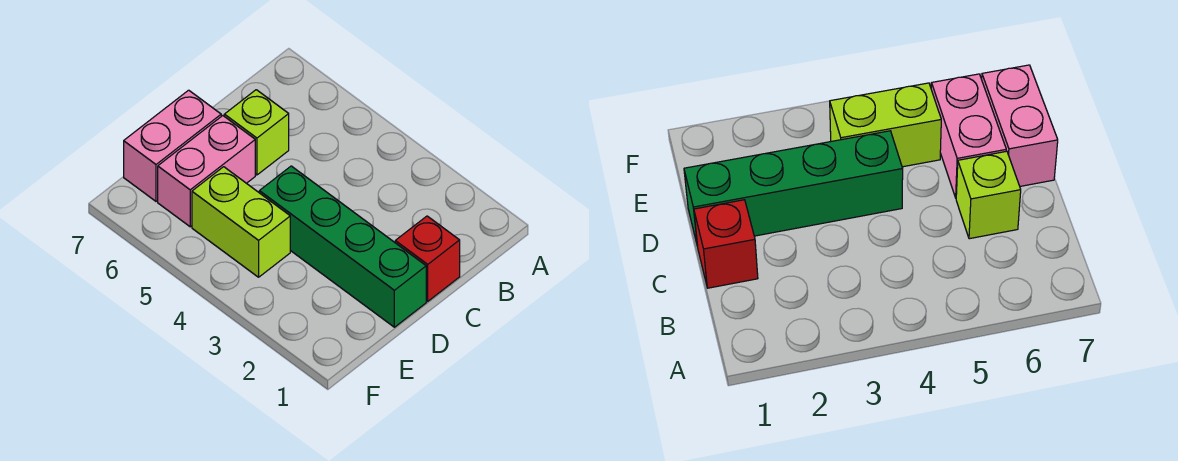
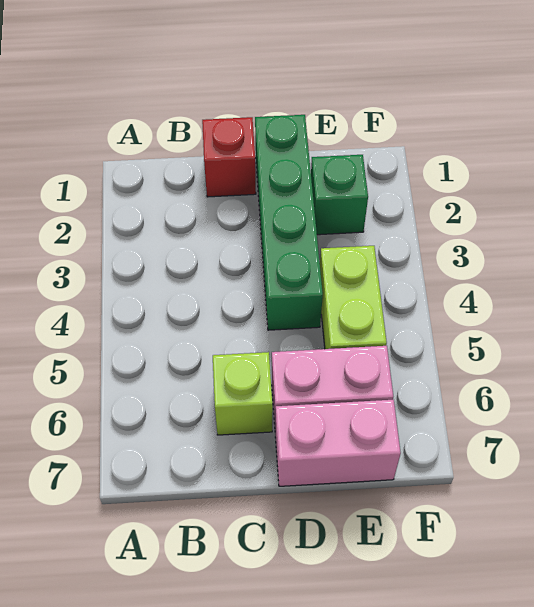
none -> green brick E2 level 1

